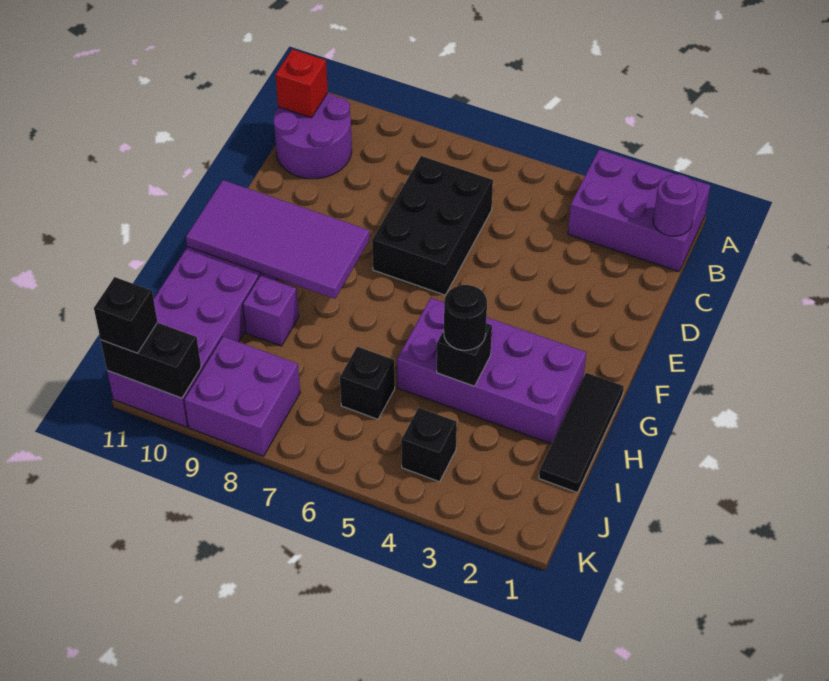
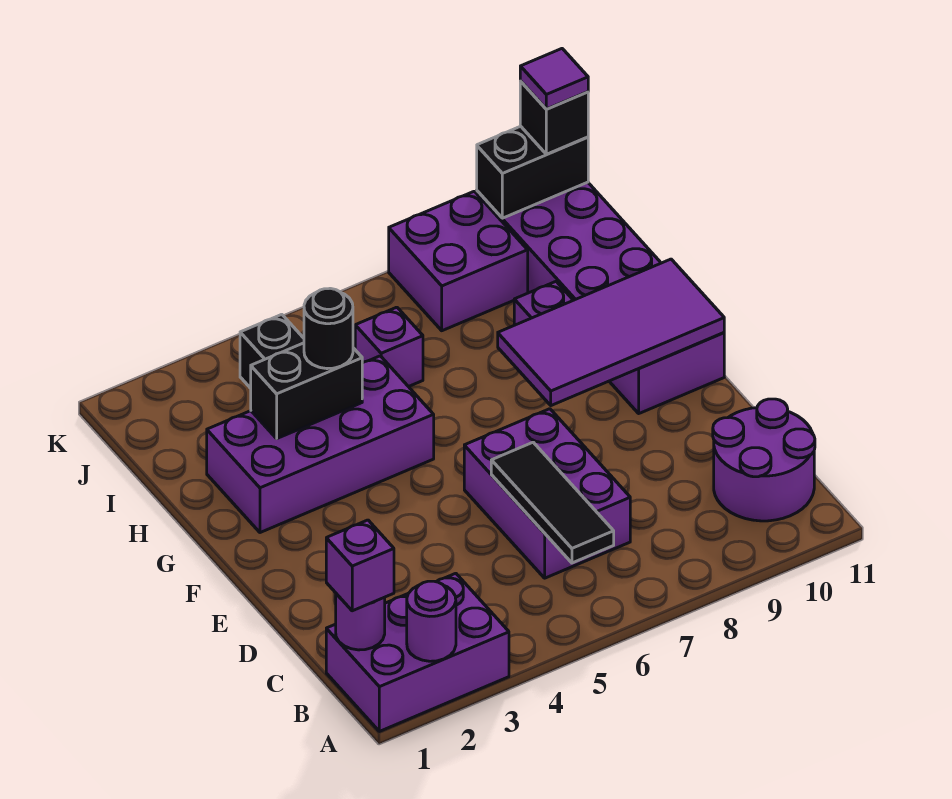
none -> purple round brick A2 level 2
none -> purple brick B1 level 3
red brick B11 level 2 -> none
black brick C6:E7 level 1 -> purple brick C6:E7 level 1
black tile G1:I1 level 1 -> black tile B6:D6 level 2
black brick H4 level 2 -> black brick H3:H4 level 2
black brick I6 level 1 -> purple brick I6 level 1
none -> purple tile K11 level 4

